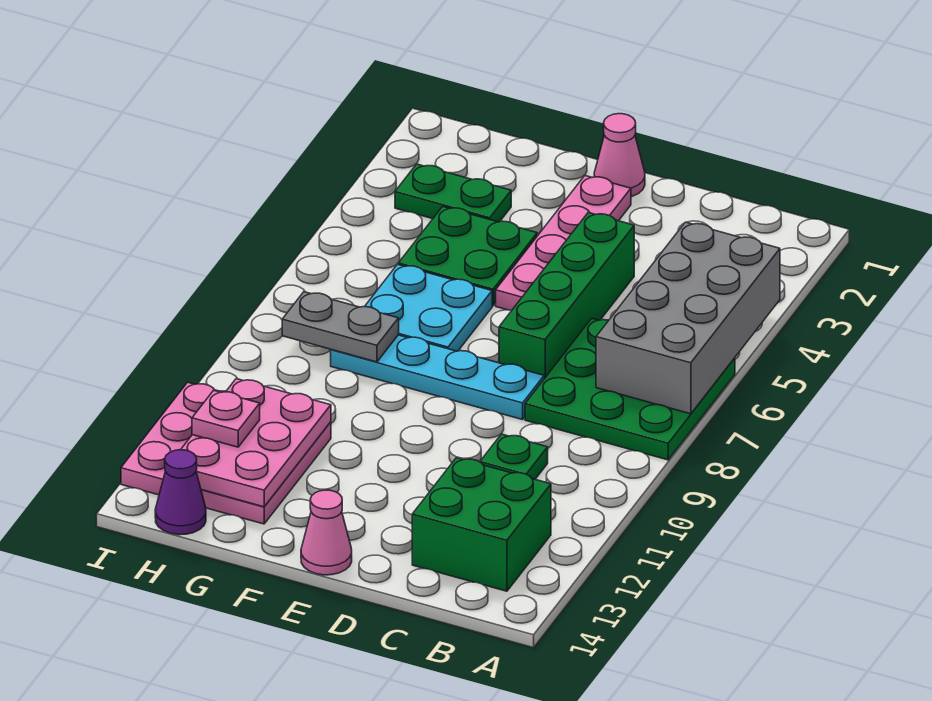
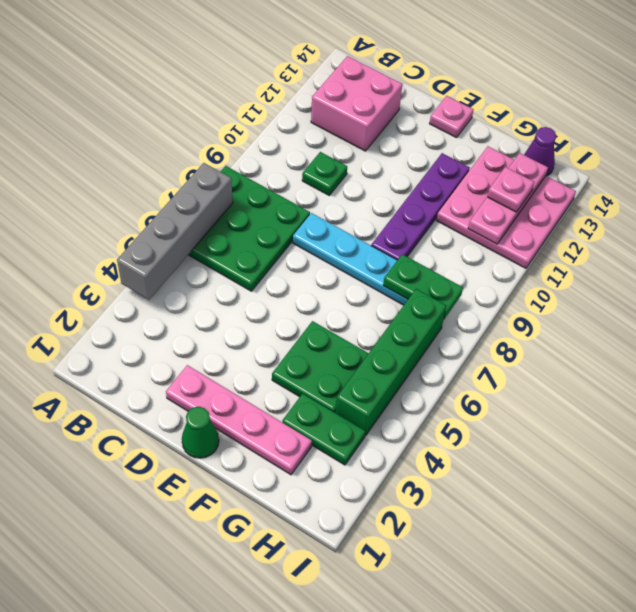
grey brick A4:B7 level 2 -> grey brick A4:A7 level 2
green brick B12:C13 level 1 -> pink brick B12:C13 level 1
green brick D4:D7 level 1 -> green brick H4:H7 level 1
pink cone E1 level 1 -> green cone E1 level 1
pink plate E2:E5 level 1 -> pink plate D2:G2 level 1
pink cone E14 level 1 -> pink plate E14 level 1
cyan plate F6:G7 level 1 -> none
none -> purple plate F9:F12 level 1
grey plate G8:H8 level 2 -> green plate G8:H8 level 2
pink plate G11:H13 level 2 -> pink plate H11:H13 level 2

